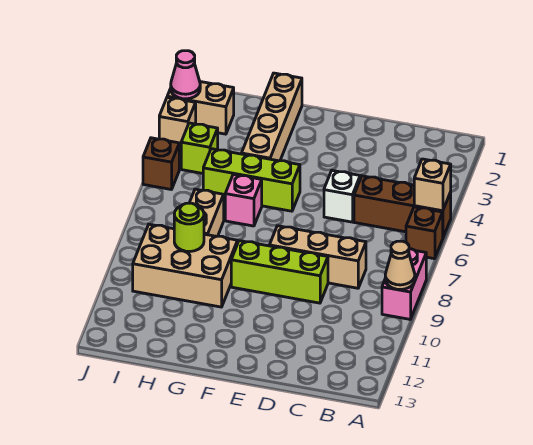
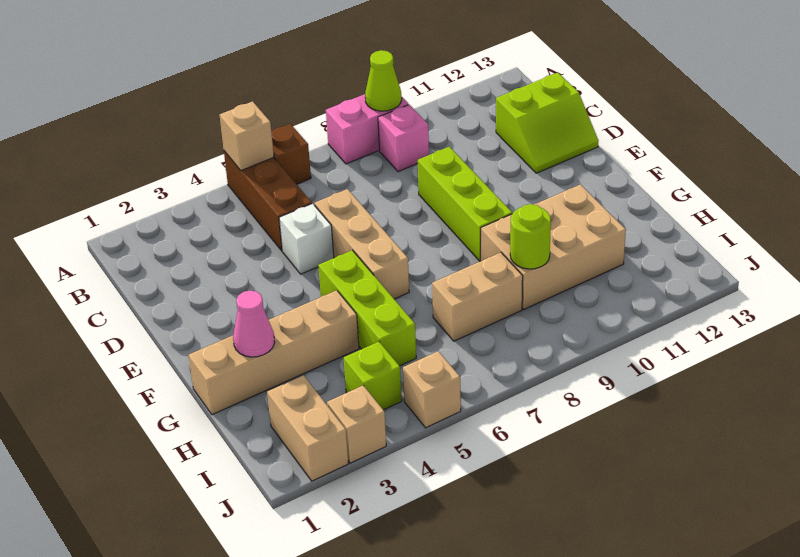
tan cone A9 level 2 -> lime cone A9 level 2
tan brick C8:E8 level 1 -> tan brick D6:F6 level 1
none -> lime slope C12:D13 level 1 top C
pink brick G6 level 1 -> pink brick B9 level 1
tan brick G9:I10 level 1 -> tan brick G9:H11 level 1
pink cone J2 level 2 -> pink cone G2 level 2
brown brick J5 level 1 -> tan brick J5 level 1

